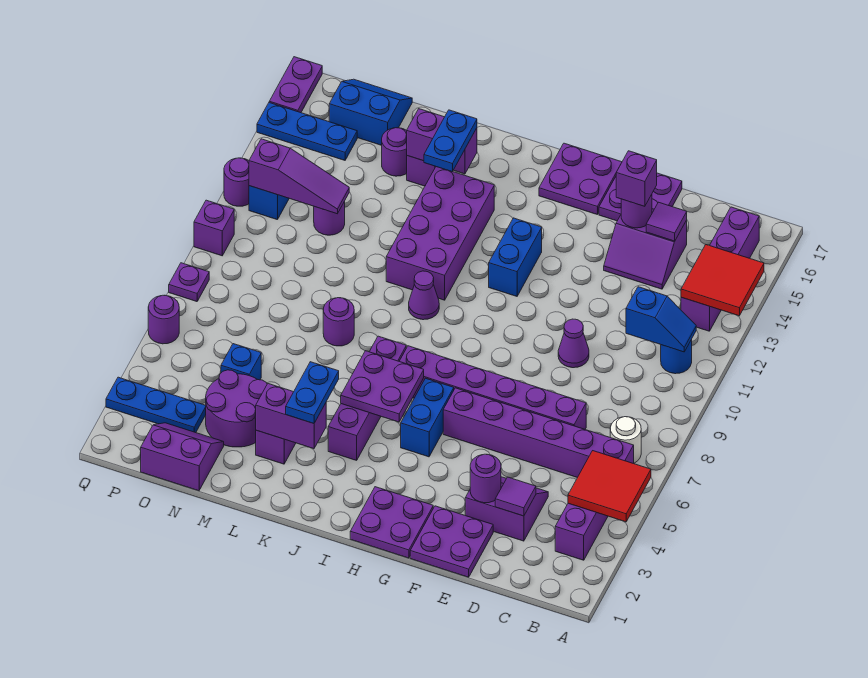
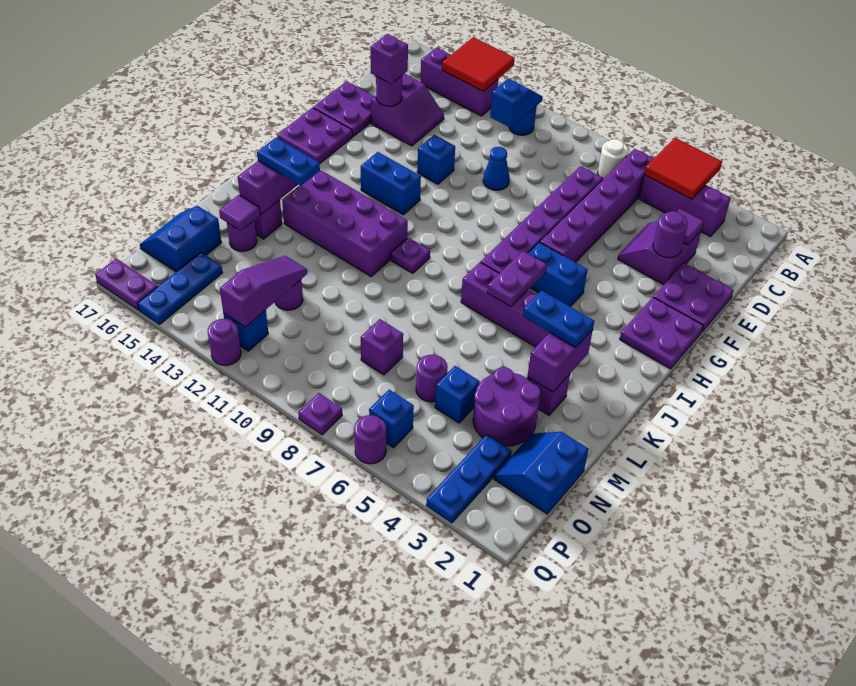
purple brick B13:B16 level 1 -> purple brick B13:B15 level 1
purple tile D15 level 2 -> purple tile M15 level 2
purple cone E10 level 1 -> blue cone E10 level 1
none -> blue brick F12 level 1
purple plate I5:J6 level 2 -> purple plate I6:J6 level 2
purple cone J10 level 1 -> purple plate J10 level 1
purple round brick L8 level 1 -> purple round brick N6 level 1
purple slope N1:O2 level 1 top 1 -> blue slope N1:O2 level 1 top 1
none -> blue brick P6 level 1
purple brick Q10 level 1 -> purple brick N8 level 1

